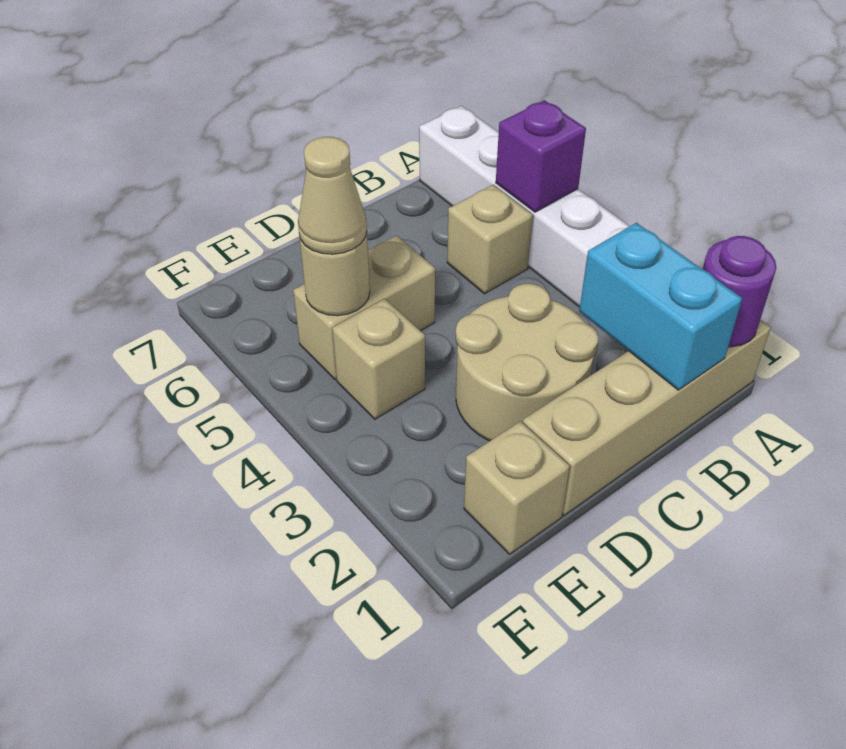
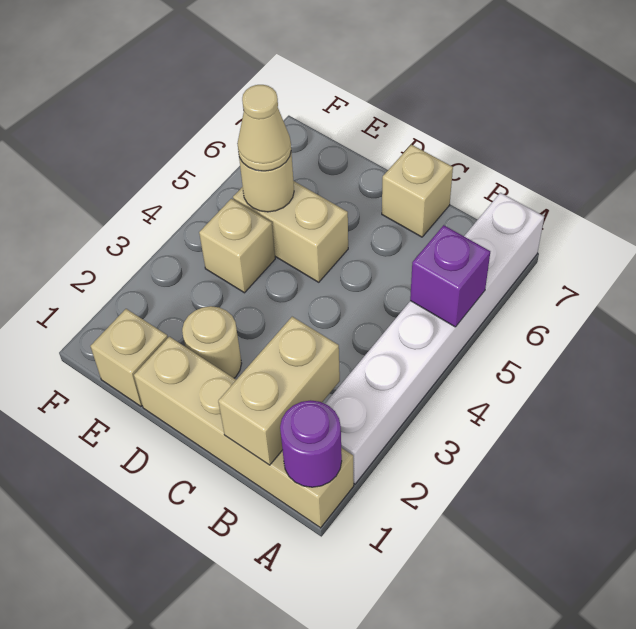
cyan brick B1:B2 level 2 -> tan brick B1:B2 level 2
tan brick B5 level 1 -> tan brick C7 level 1
tan round brick C2:D3 level 1 -> tan round brick D2 level 1

